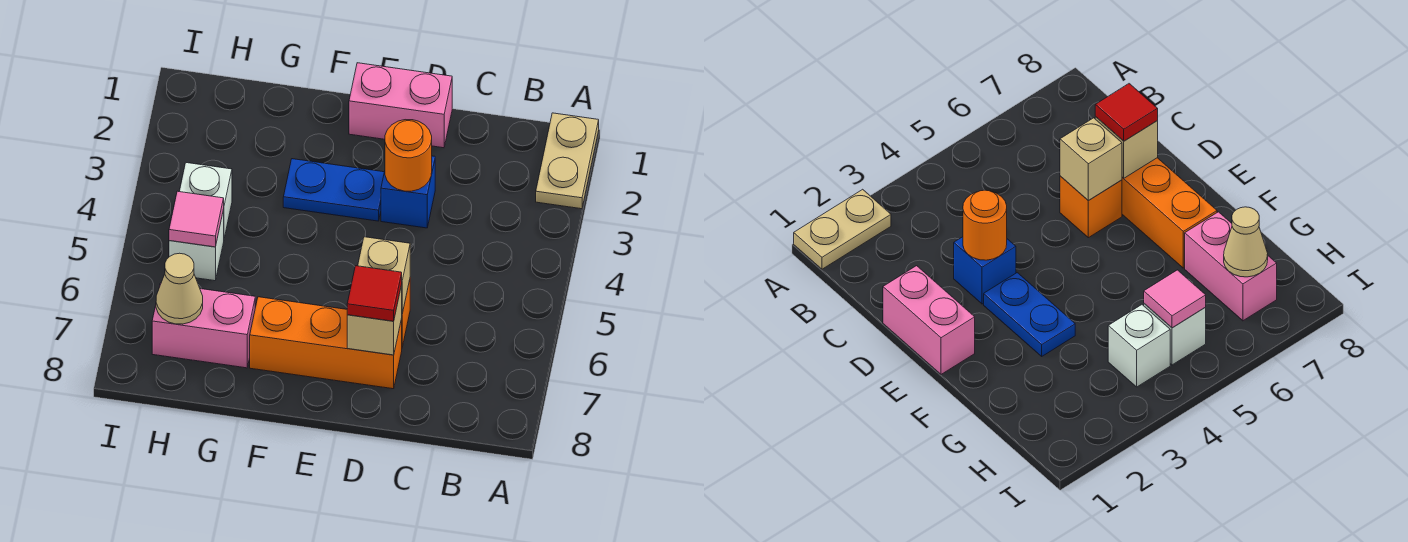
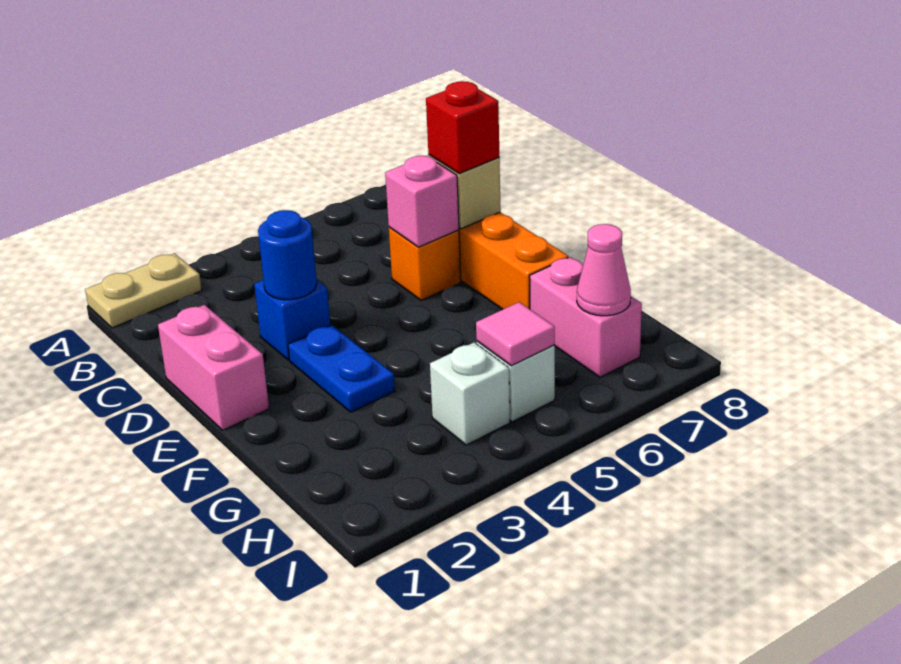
orange round brick D3 level 2 -> blue round brick D3 level 2
tan brick D6 level 2 -> pink brick D6 level 2
red tile D7 level 3 -> red brick D7 level 3
tan cone H7 level 2 -> pink cone H7 level 2

